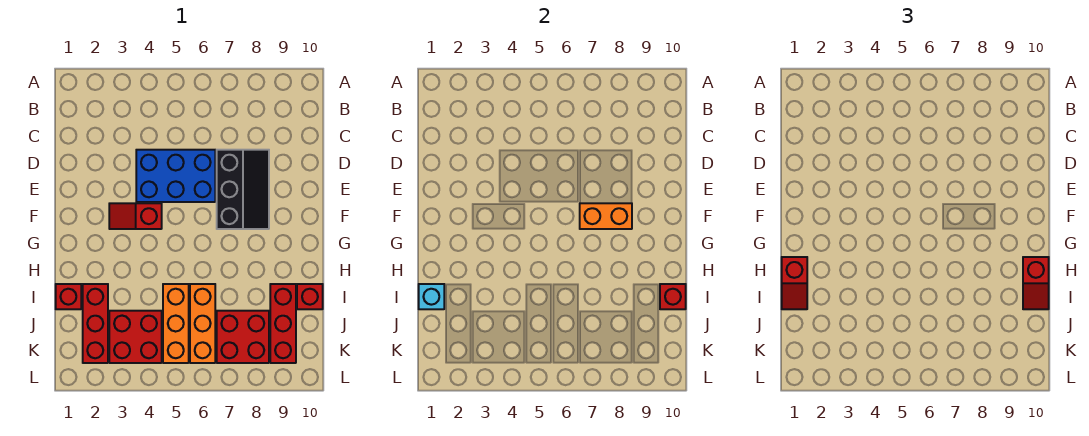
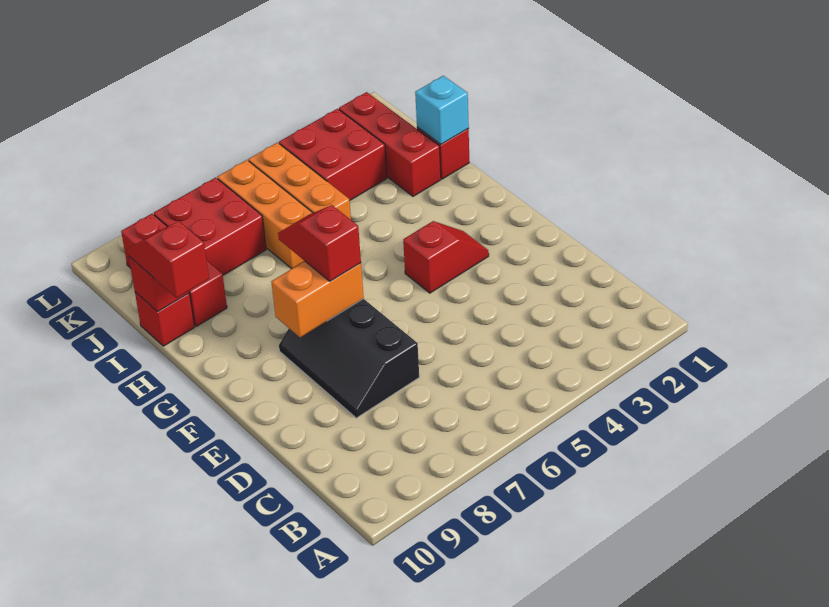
blue brick D4:E6 level 1 -> none
red slope H1:I1 level 3 top H -> red slope F7:G7 level 3 top F

